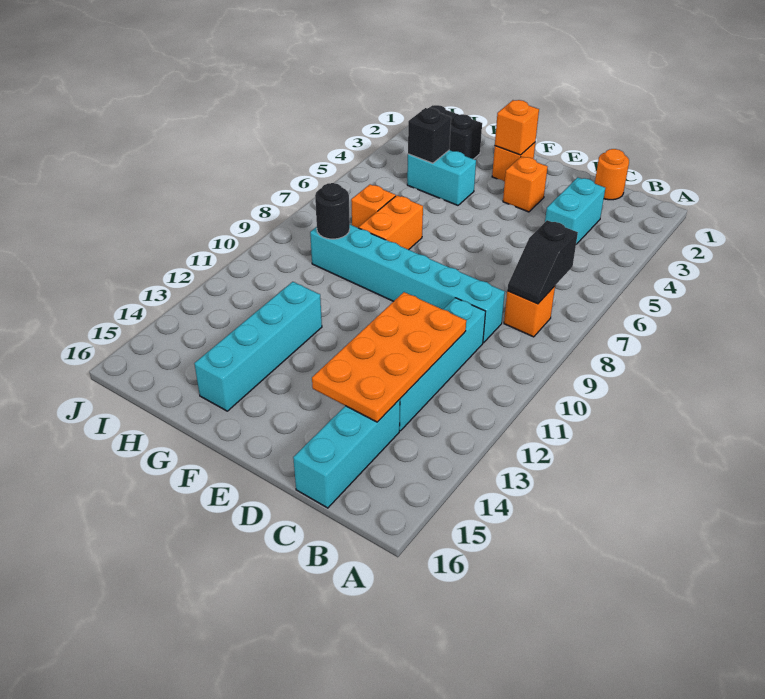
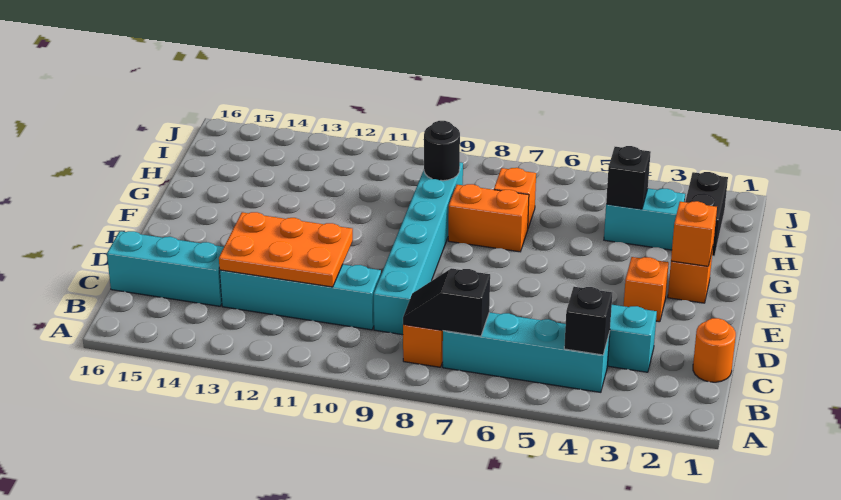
none -> black brick B4 level 2
orange plate C11:D14 level 2 -> orange plate C11:D13 level 2
cyan brick G4:H4 level 1 -> cyan brick H3:H4 level 1
cyan brick G12:G15 level 1 -> cyan brick B4:B7 level 1

